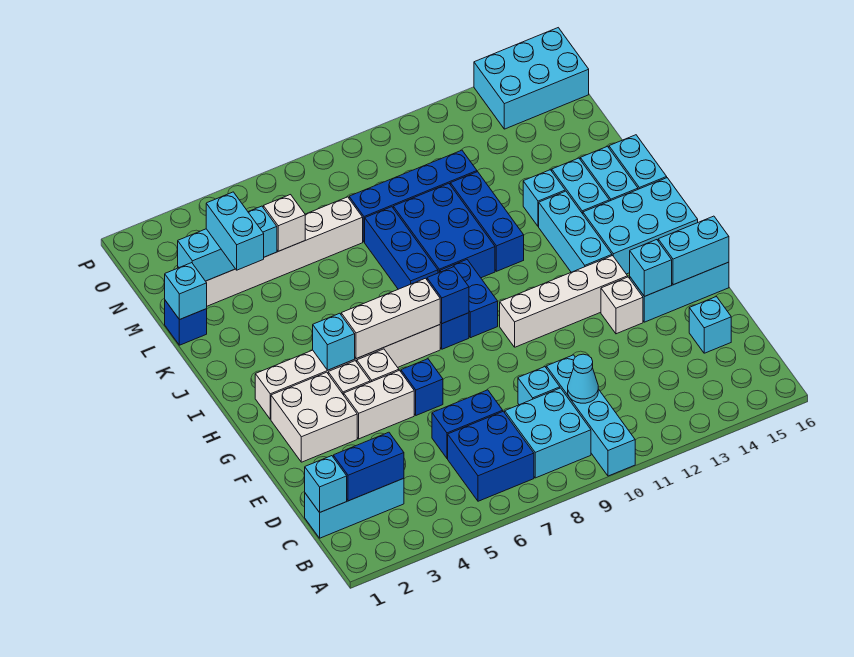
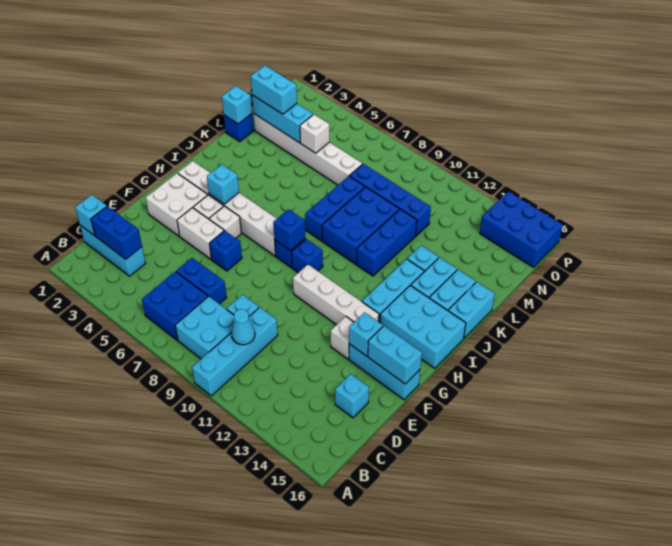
white brick H5:H7 level 2 -> none
blue brick H9:I9 level 1 -> blue brick H9 level 1
cyan brick L3:M3 level 3 -> cyan brick M2:M3 level 3
cyan brick O14:P16 level 1 -> blue brick O14:P16 level 1

